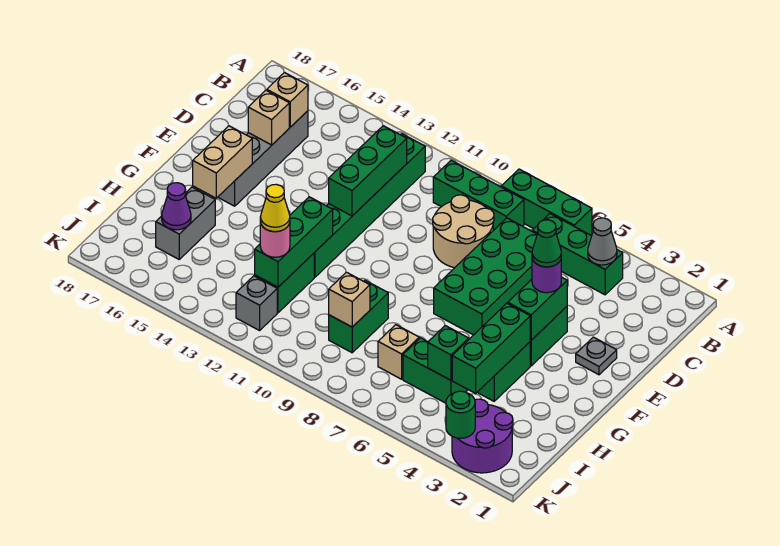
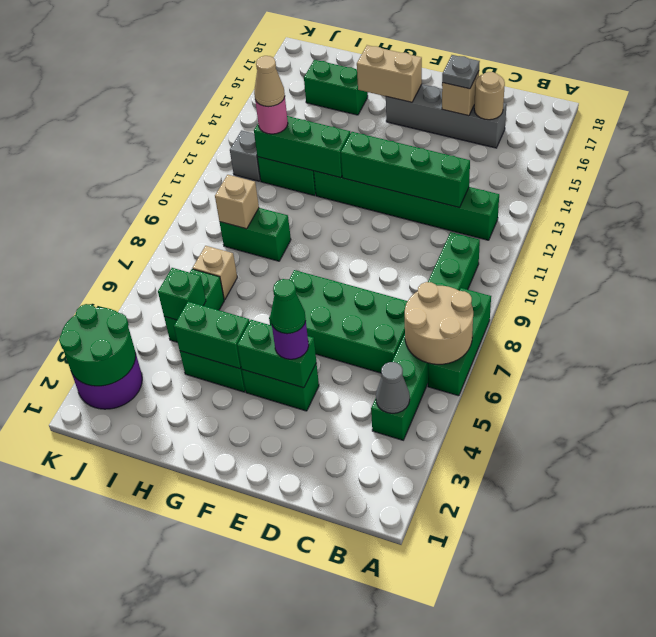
tan round brick C8:D9 level 1 -> tan round brick A6:B7 level 2
green brick C12:E12 level 2 -> green brick C12:F12 level 2
tan brick C16 level 2 -> tan round brick C16 level 2
grey plate E2 level 1 -> grey plate D16 level 3
green brick G4:I4 level 2 -> green brick G4:H4 level 2
grey brick H16:I16 level 1 -> green brick H16:I16 level 1
yellow cone I12 level 4 -> tan cone I12 level 4
purple cone I16 level 2 -> none
green round brick K3 level 2 -> green round brick J2:K3 level 2

